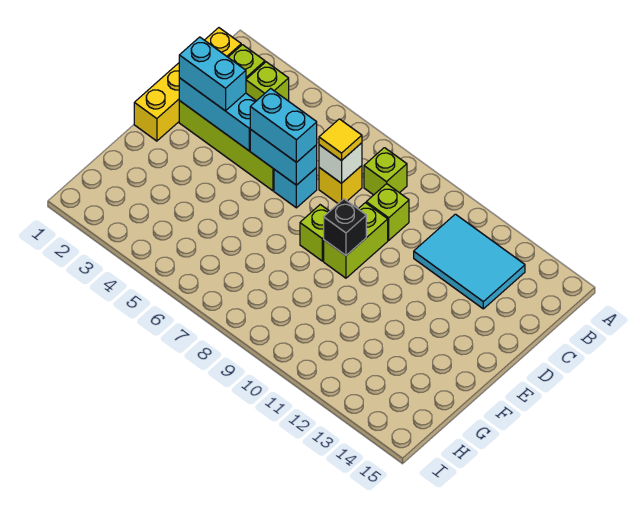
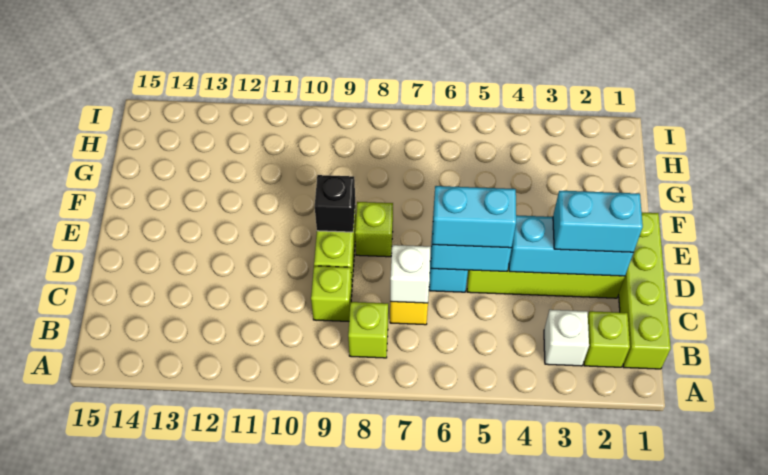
yellow brick B1:E1 level 1 -> lime brick B1:E1 level 1
lime brick B3 level 1 -> white brick B3 level 1
cyan tile B11:C13 level 1 -> none
yellow tile C7 level 3 -> none

